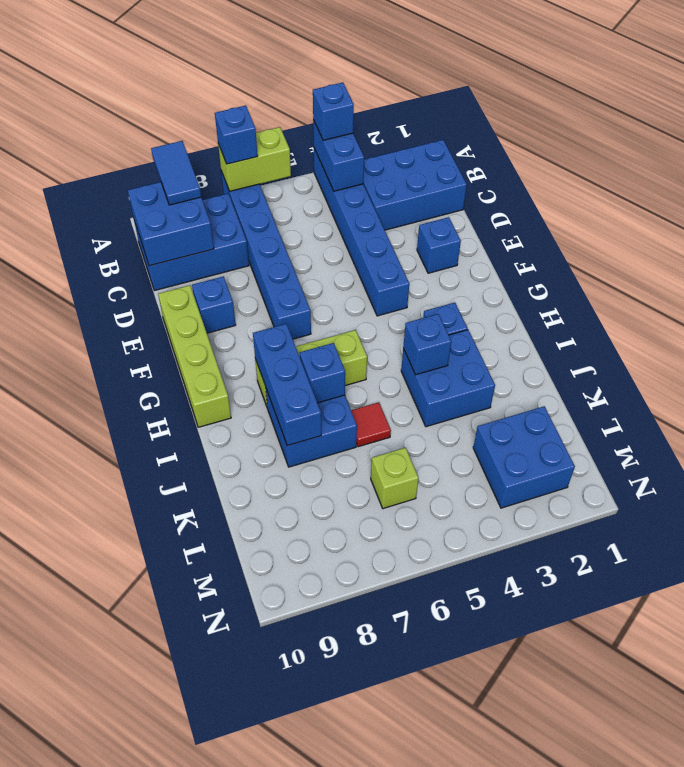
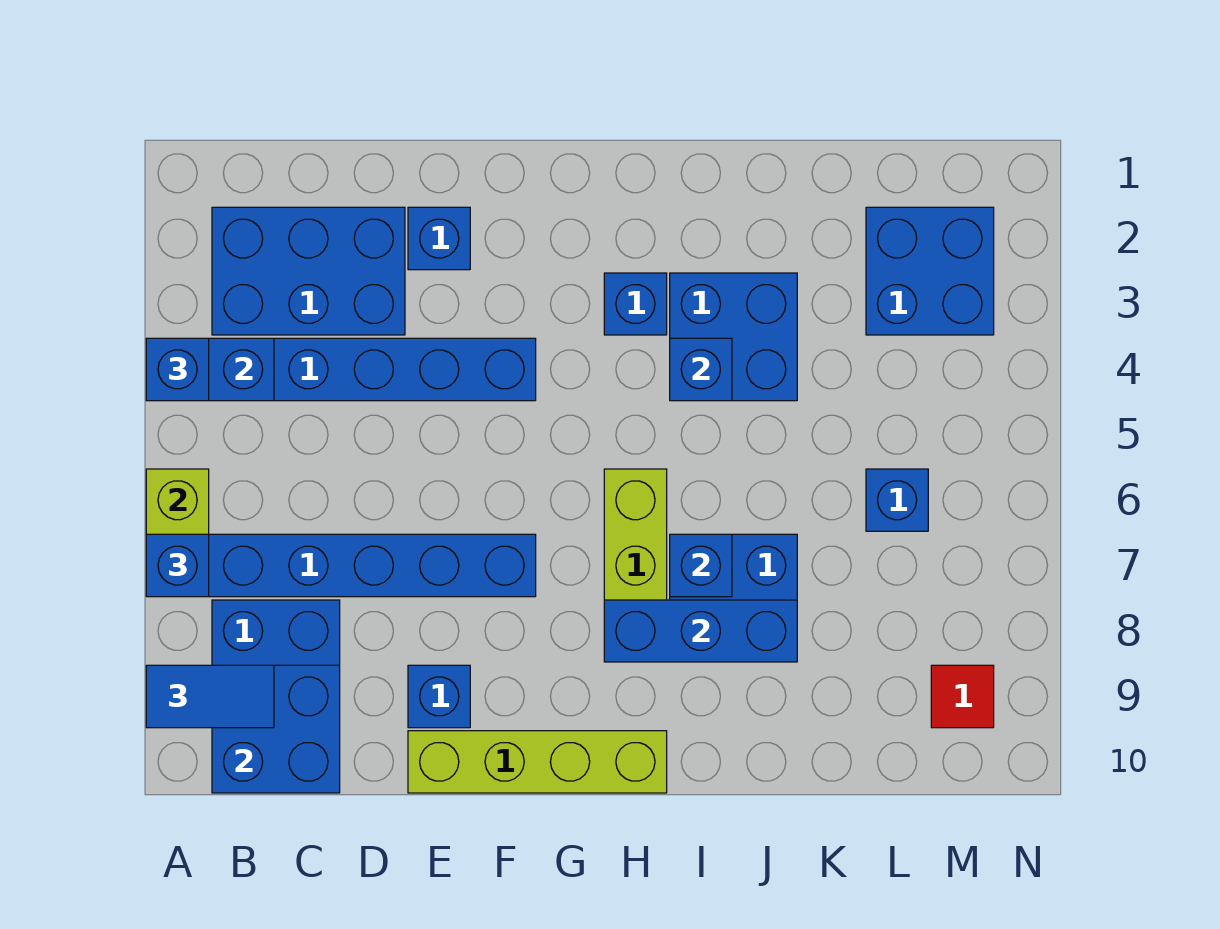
blue brick B1:C3 level 1 -> blue brick B2:D3 level 1
red tile J6 level 1 -> red tile M9 level 1
lime brick L6 level 1 -> blue brick L6 level 1

